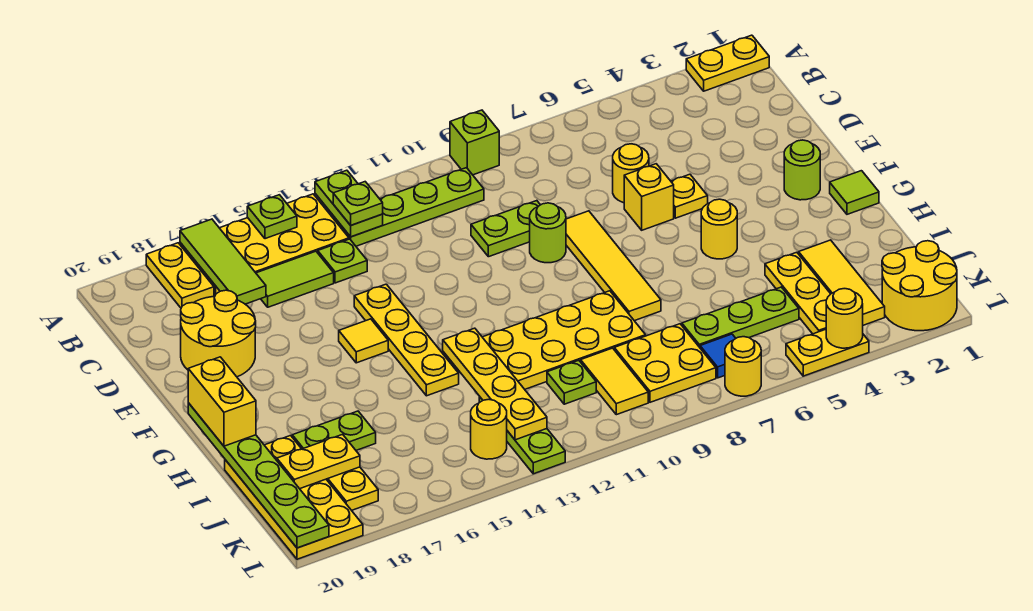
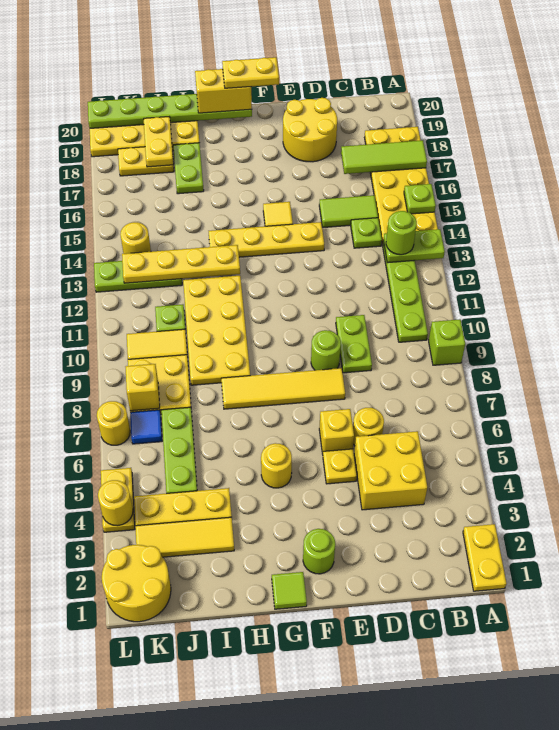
lime plate B13 level 3 -> lime round brick B13 level 3
none -> yellow brick C4:D5 level 1
lime tile C15:C16 level 1 -> lime tile C15:D15 level 1
none -> yellow plate F20:G20 level 4
none -> yellow brick K8 level 2

